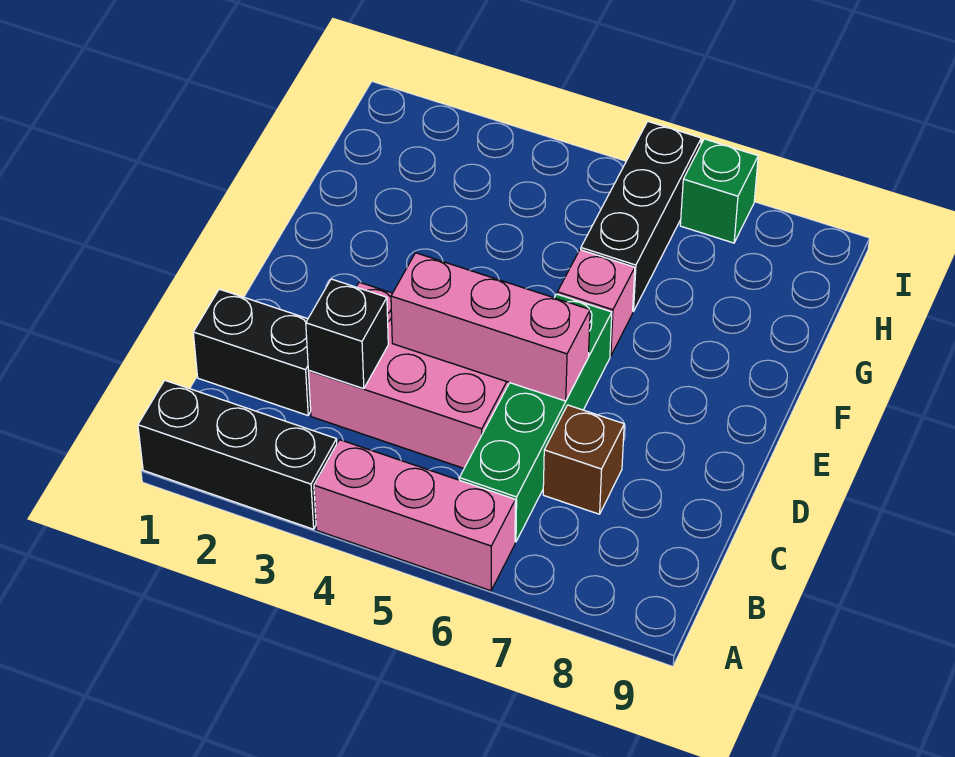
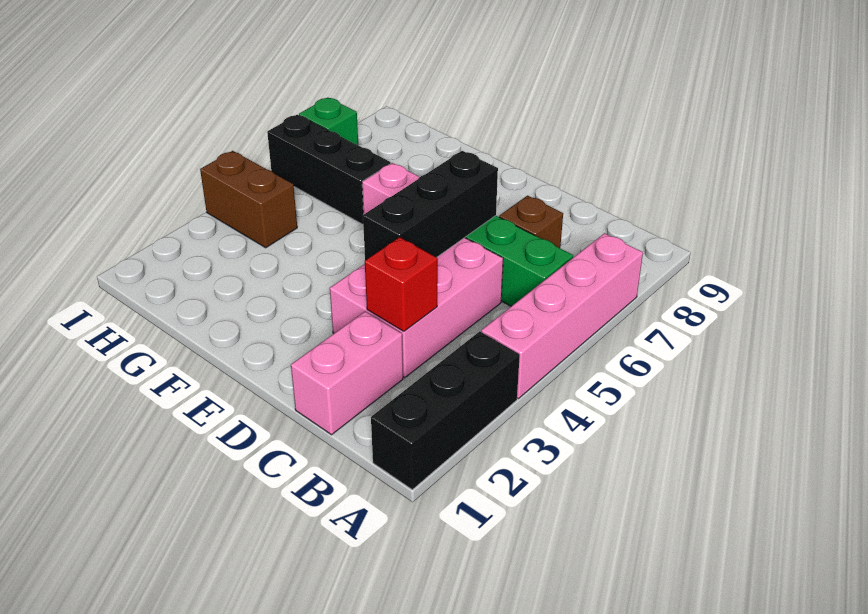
pink brick A4:A6 level 1 -> pink brick A4:A7 level 1
black brick C1:C2 level 1 -> pink brick C1:C2 level 1
black brick C3 level 2 -> red brick C3 level 2
pink brick D4:D6 level 2 -> black brick D4:D6 level 2
none -> brown brick H4:I4 level 1

